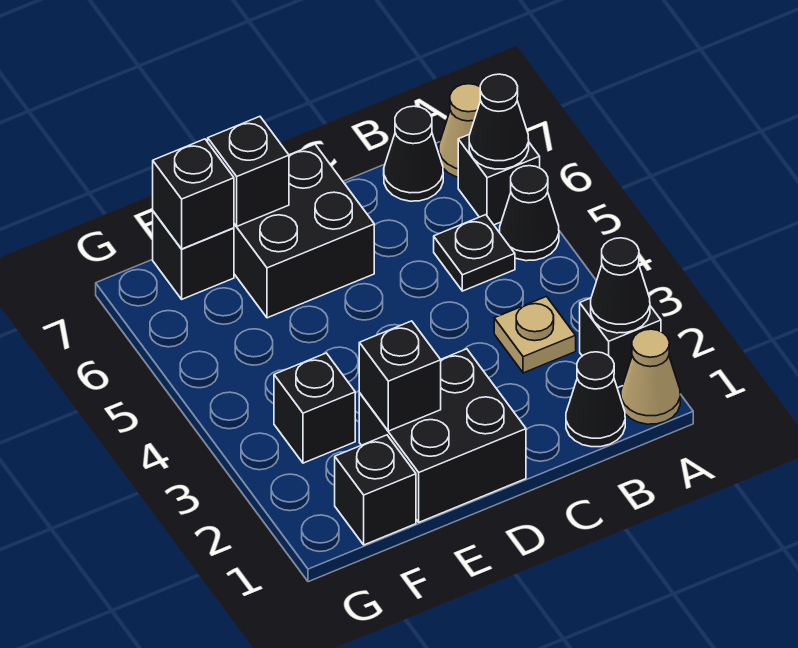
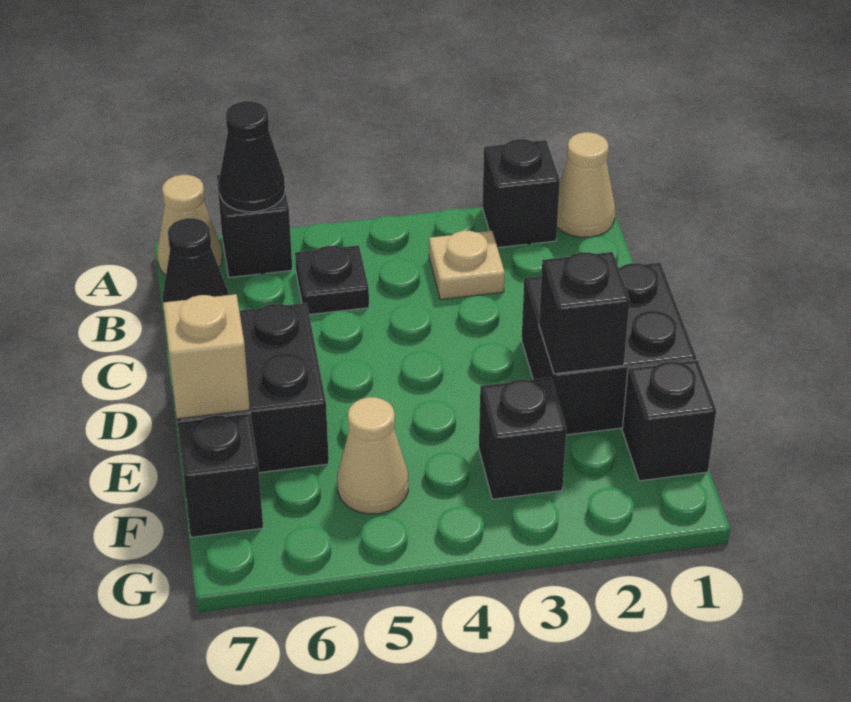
black cone A2 level 2 -> none
black cone A5 level 1 -> none
black cone B1 level 1 -> none
black brick E7 level 2 -> tan brick E7 level 2
none -> tan cone F5 level 1
black brick F7 level 2 -> none

